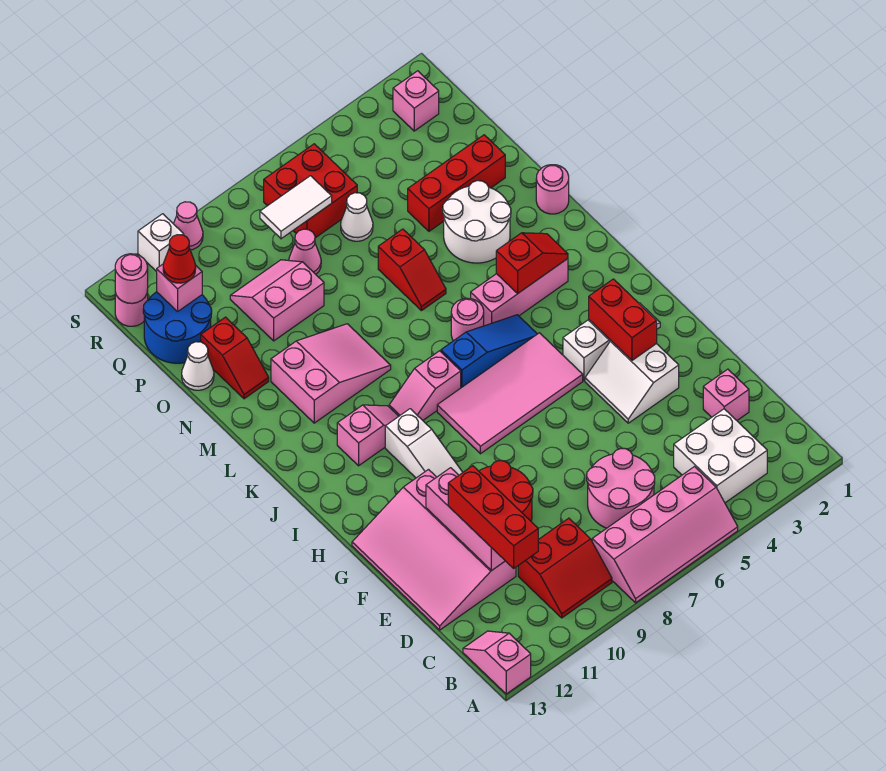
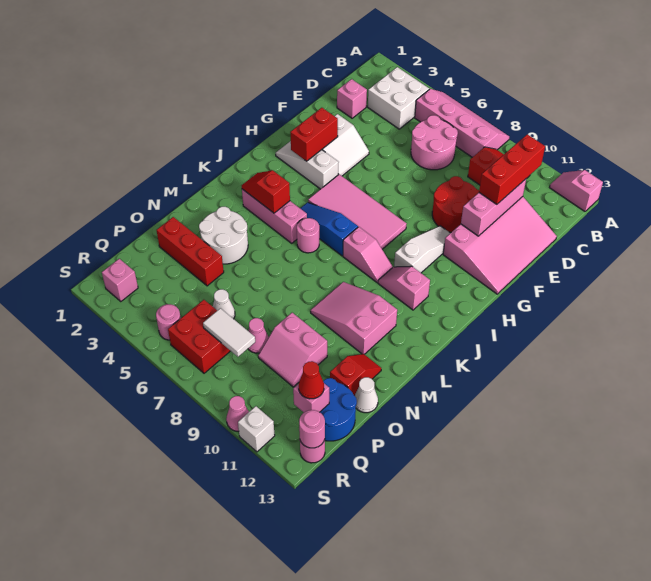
pink slope A13:B13 level 1 top A -> pink slope A12:A13 level 1 top 13
pink round brick M1 level 1 -> pink round brick R5 level 1
red slope M6:N6 level 1 top N -> none

